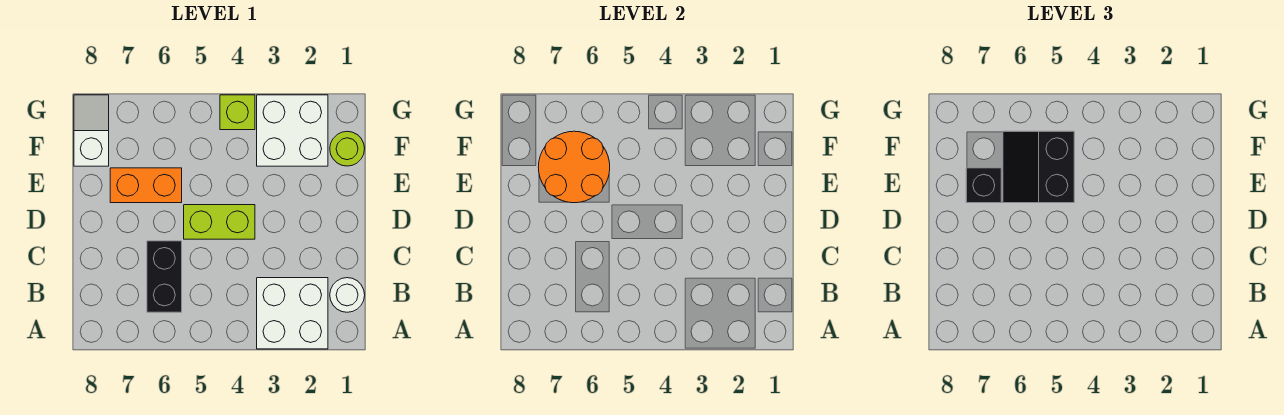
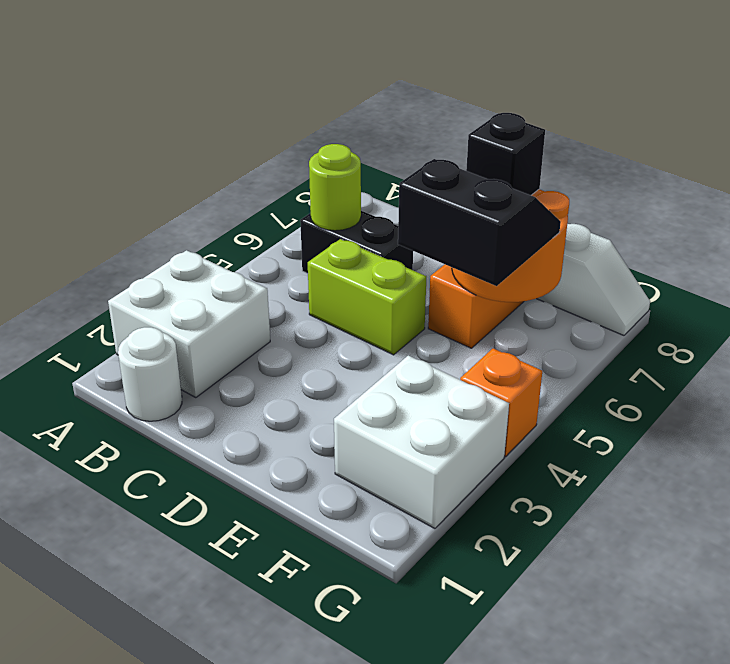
lime brick D4:D5 level 1 -> lime brick C5:D5 level 1
lime round brick F1 level 1 -> lime round brick B6 level 2
lime brick G4 level 1 -> orange brick G4 level 1

